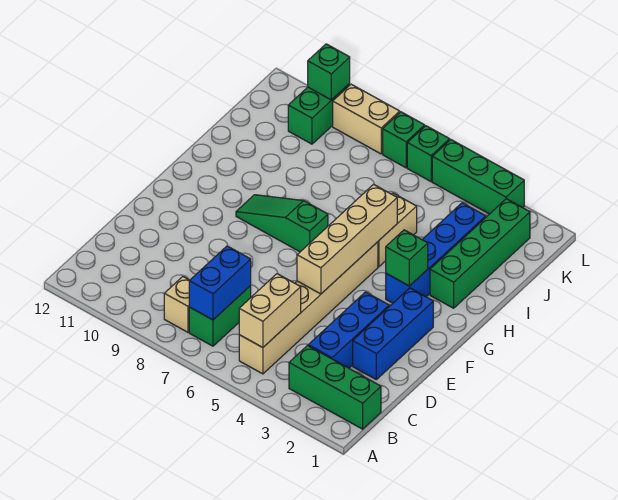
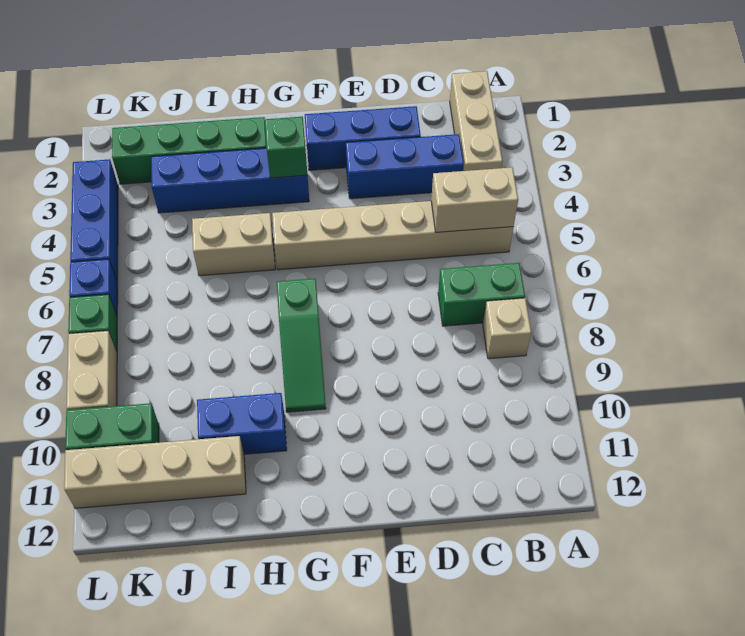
green brick B1:B3 level 1 -> tan brick B1:B3 level 1
blue brick B7:C7 level 2 -> blue brick H10:I10 level 1
tan brick E5:H5 level 2 -> tan brick I11:L11 level 1
green brick L3:L5 level 1 -> blue brick L3:L5 level 1
green brick L6 level 1 -> blue brick L6 level 1
green brick L10 level 2 -> none

